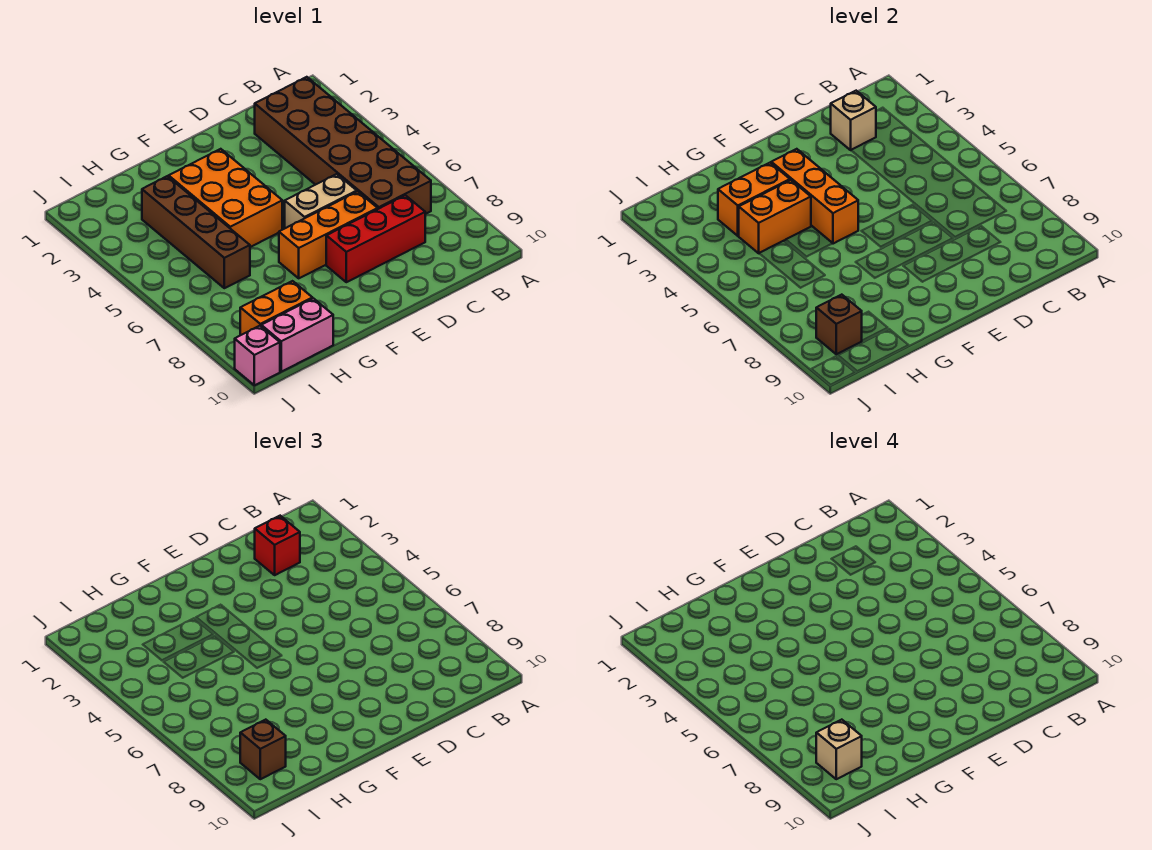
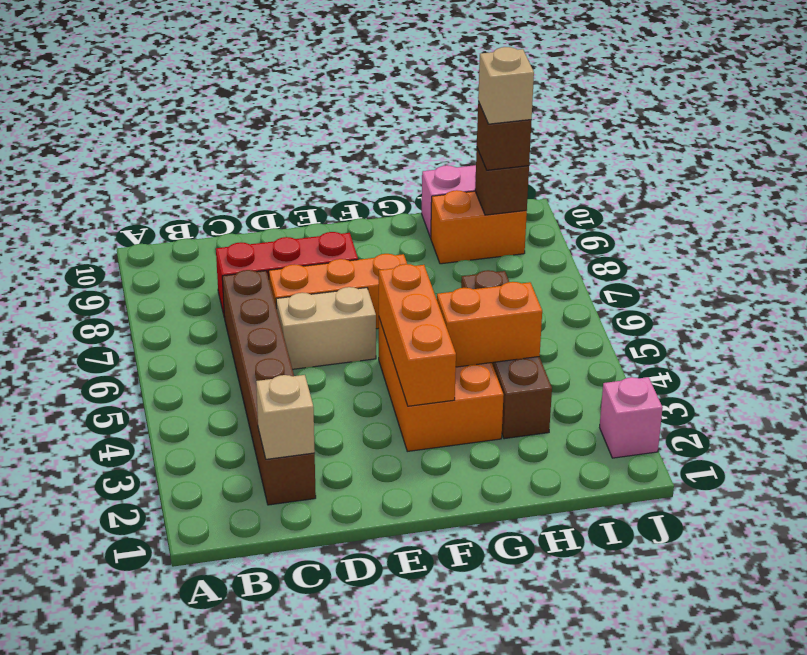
brown brick B2:C7 level 1 -> brown brick C2:C7 level 1
red brick C2 level 3 -> none
orange brick G3:H3 level 2 -> none
pink brick J10 level 1 -> pink brick J2 level 1

